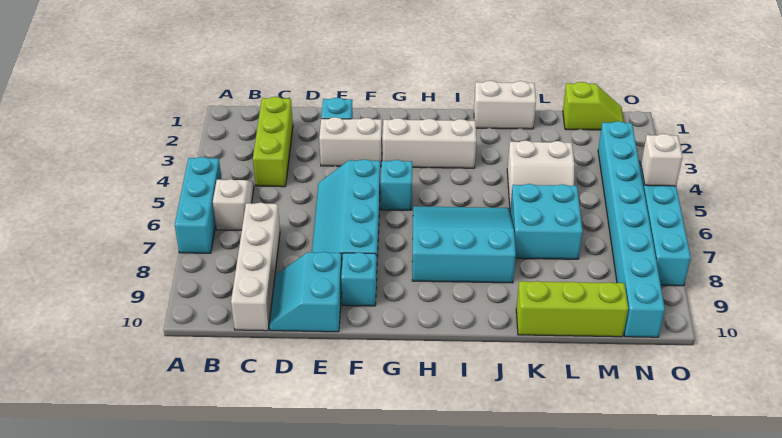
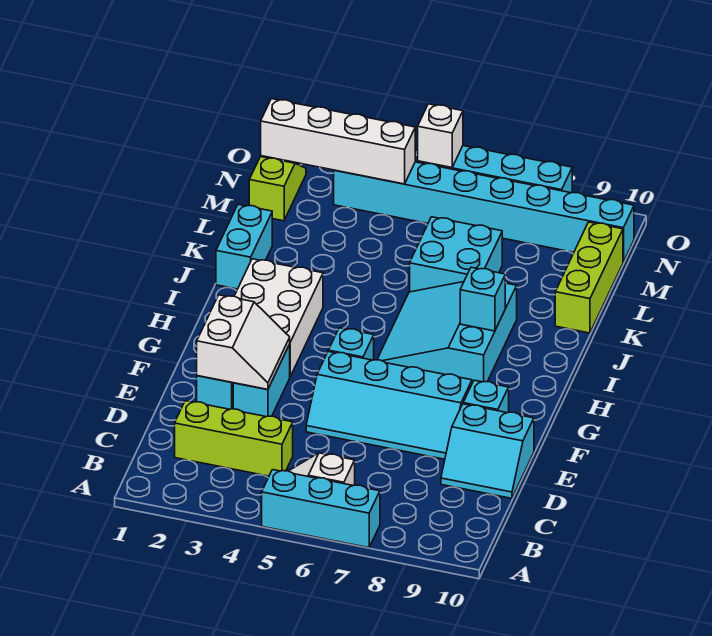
white brick C7:C10 level 1 -> white brick N1:N4 level 2
white brick E3:F3 level 1 -> cyan brick E3:F3 level 1
white brick G3:I3 level 1 -> white brick G2:I3 level 1
none -> cyan brick I8 level 2
white brick J1:K1 level 1 -> cyan brick J1:K1 level 1
white slope K4:L5 level 1 top 4 -> white slope E2:F3 level 2 top 2

